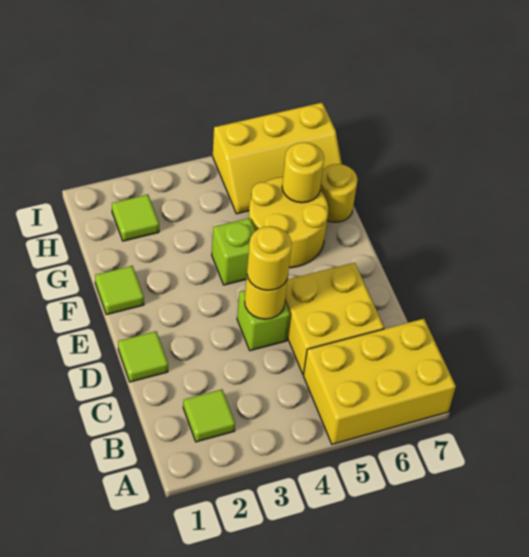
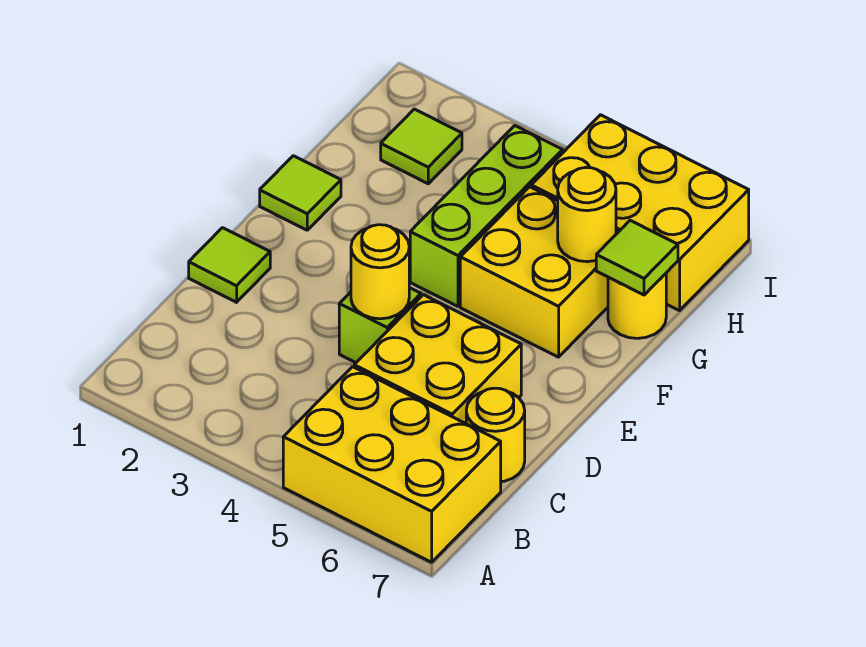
lime tile B2 level 1 -> lime tile G7 level 2
yellow round brick D4 level 3 -> yellow round brick C7 level 1
lime brick F4 level 1 -> lime brick F4:H4 level 1
yellow round brick F5:G6 level 1 -> yellow brick F5:G6 level 1
yellow slope H5:I7 level 1 top I -> yellow brick H5:I7 level 1

